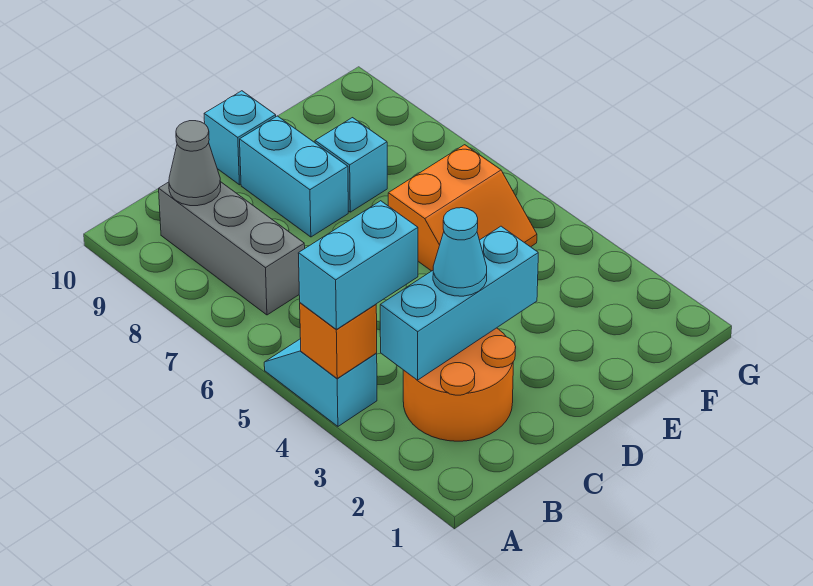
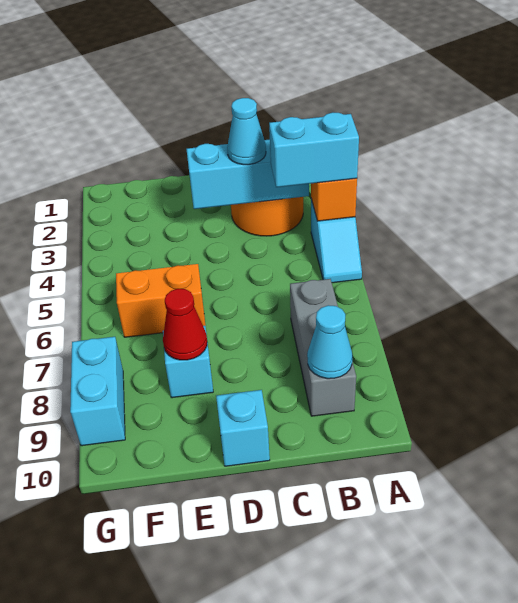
grey cone B9 level 2 -> cyan cone B9 level 2
cyan brick D8:D9 level 1 -> cyan brick G8:G9 level 1
none -> red cone E8 level 2

